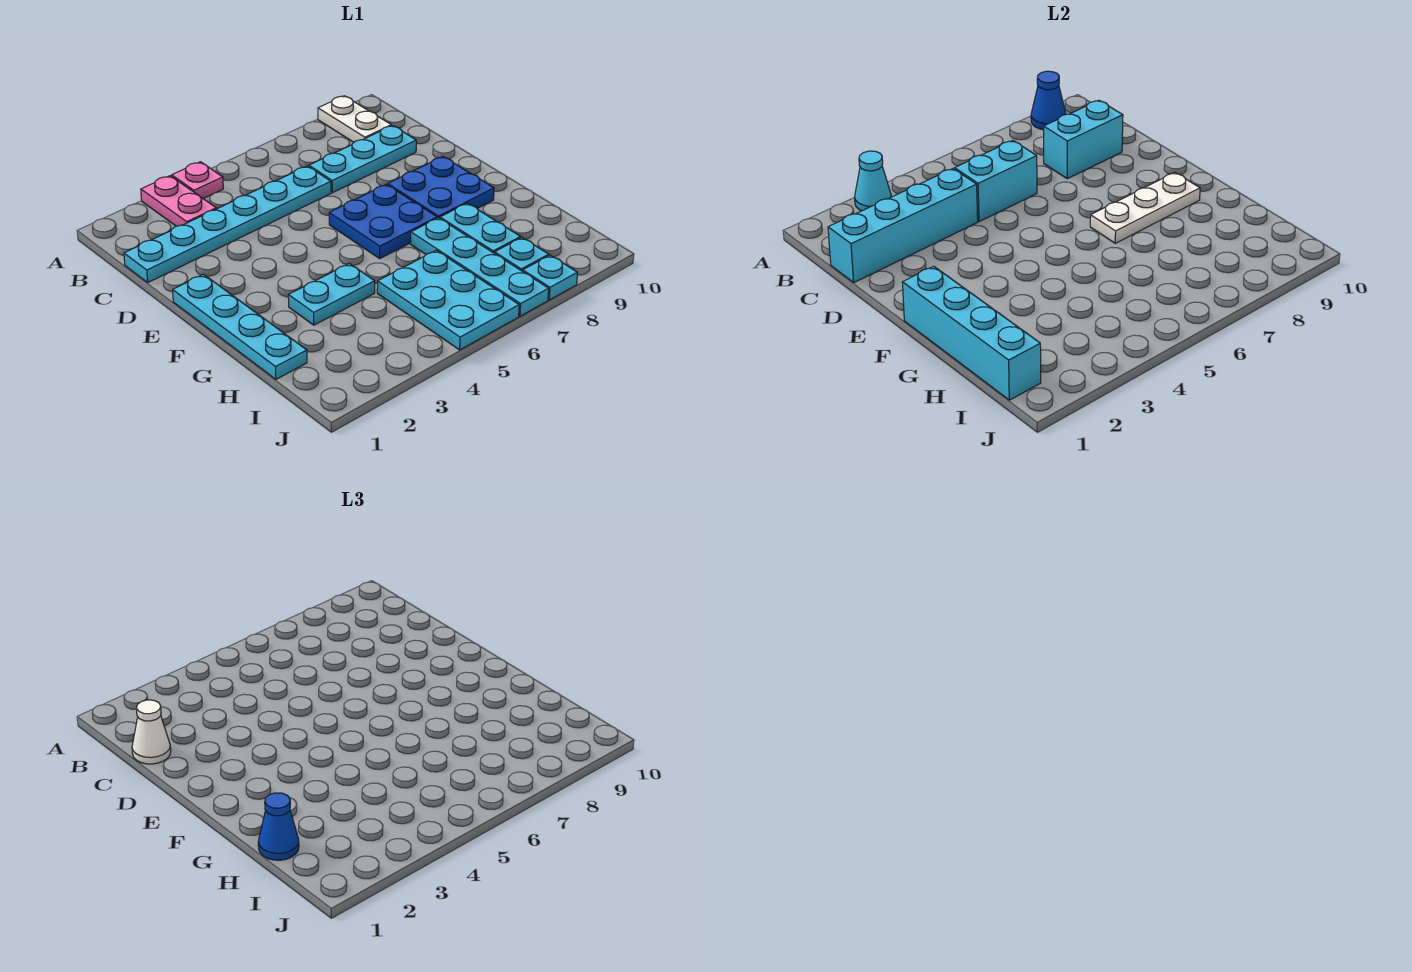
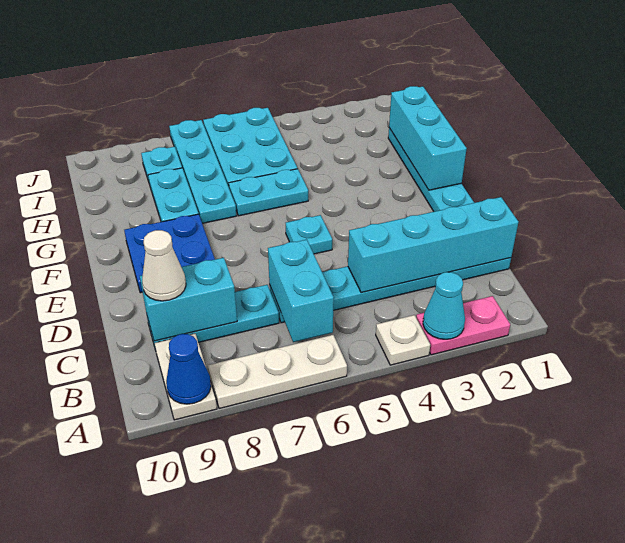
pink plate A3:B3 level 1 -> pink plate A2:A3 level 1
pink plate A4 level 1 -> white plate A4 level 1
white cone C1 level 3 -> white cone C9 level 3
cyan brick C5:C6 level 2 -> cyan brick B6:C6 level 2
blue plate E6:F7 level 1 -> none
cyan brick F1:I1 level 2 -> cyan brick F1:H1 level 2
white plate F7:F9 level 2 -> white plate A6:A8 level 1
cyan plate G3:G4 level 1 -> cyan plate G5:G6 level 1
blue cone H1 level 3 -> none
cyan plate J8 level 1 -> cyan plate E5 level 1

